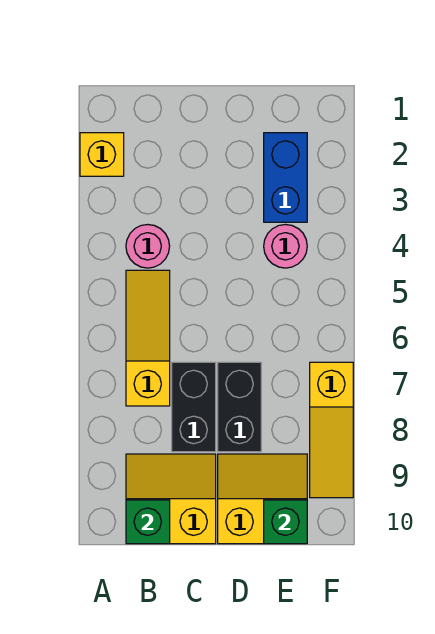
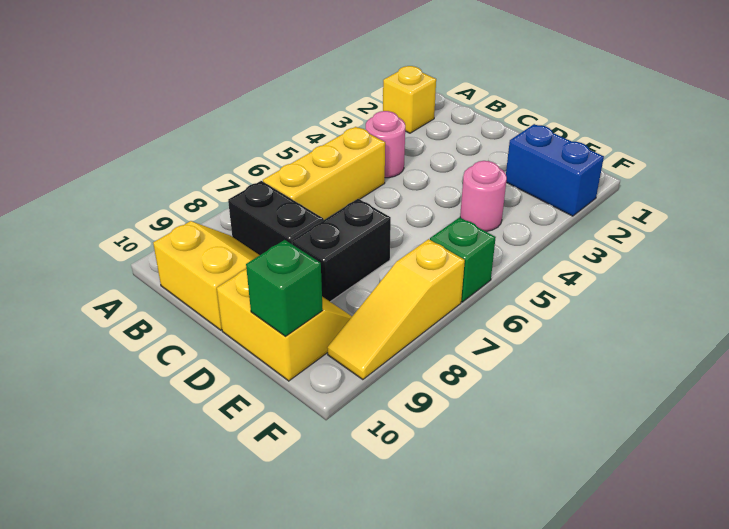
yellow slope B5:B7 level 1 top 7 -> yellow brick B5:B7 level 1
green brick B10 level 2 -> green brick F6 level 1
black brick C7:C8 level 1 -> black brick B8:C8 level 1
blue brick E2:E3 level 1 -> blue brick E2:F2 level 1

